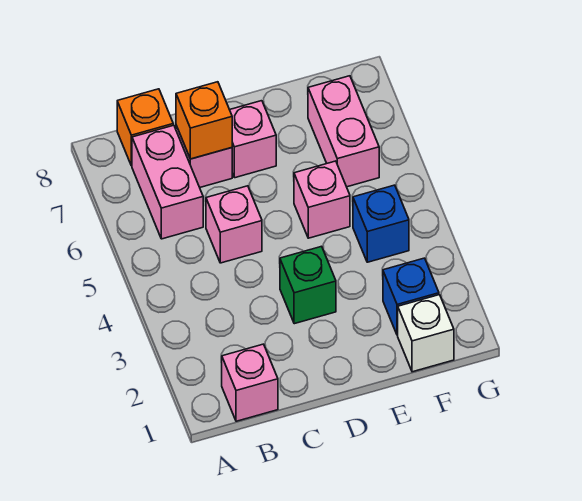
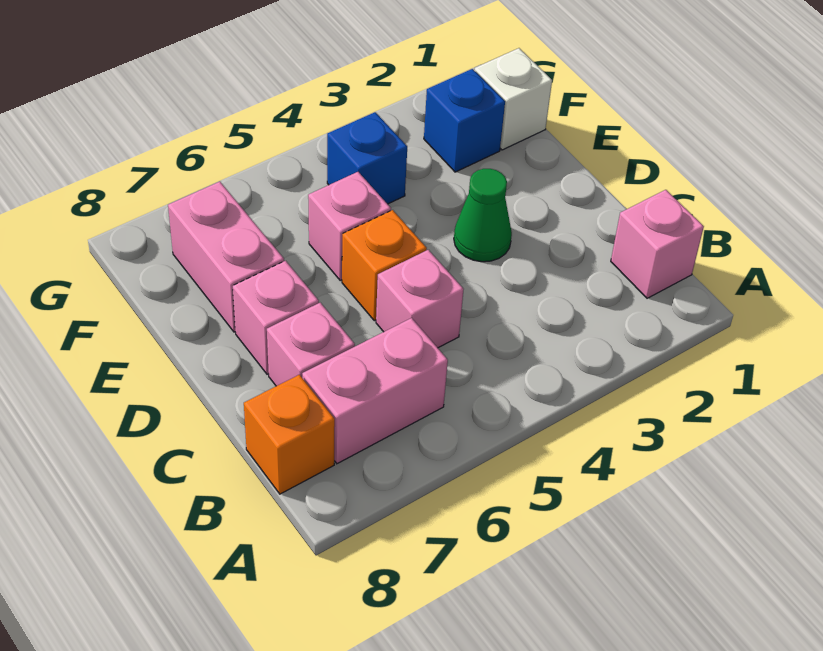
orange brick C7 level 2 -> orange brick D5 level 1
green brick D3 level 1 -> green cone D3 level 1
pink brick F6:F7 level 1 -> pink brick E7:F7 level 1

